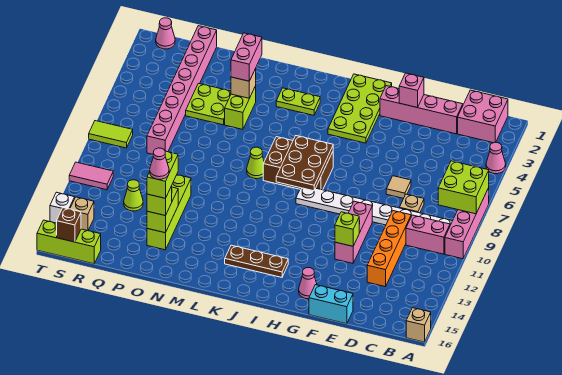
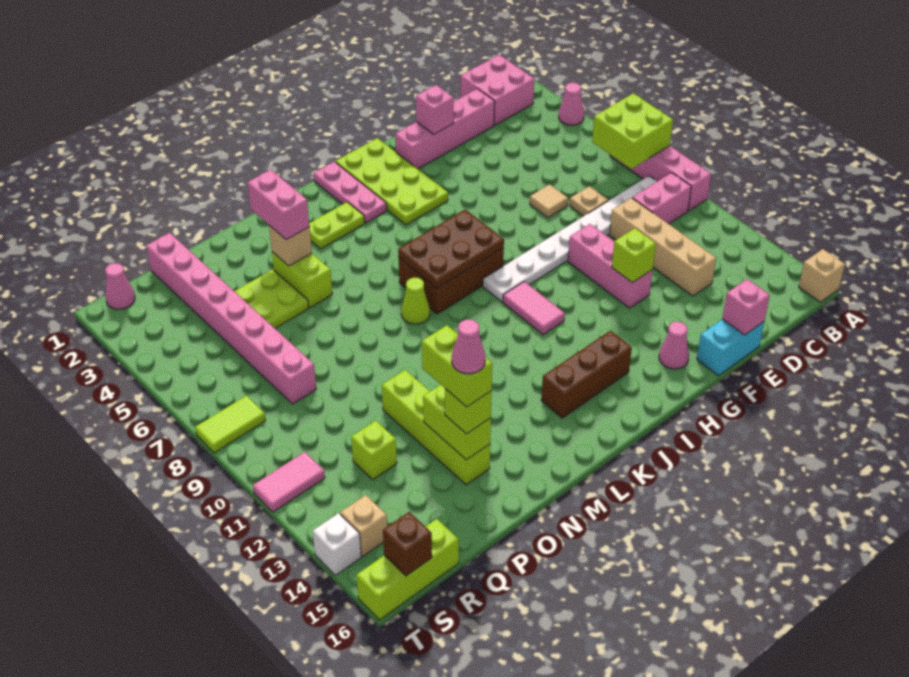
orange brick D10:D13 level 1 -> tan brick D10:D13 level 1
none -> pink brick E16 level 2
brown plate I7:J9 level 2 -> brown plate I7:K8 level 2
none -> pink tile I10:I11 level 1
brown plate I14:K14 level 1 -> brown brick I14:K14 level 1
none -> pink plate J1:J3 level 1
lime cone Q12 level 1 -> lime brick Q12 level 1

